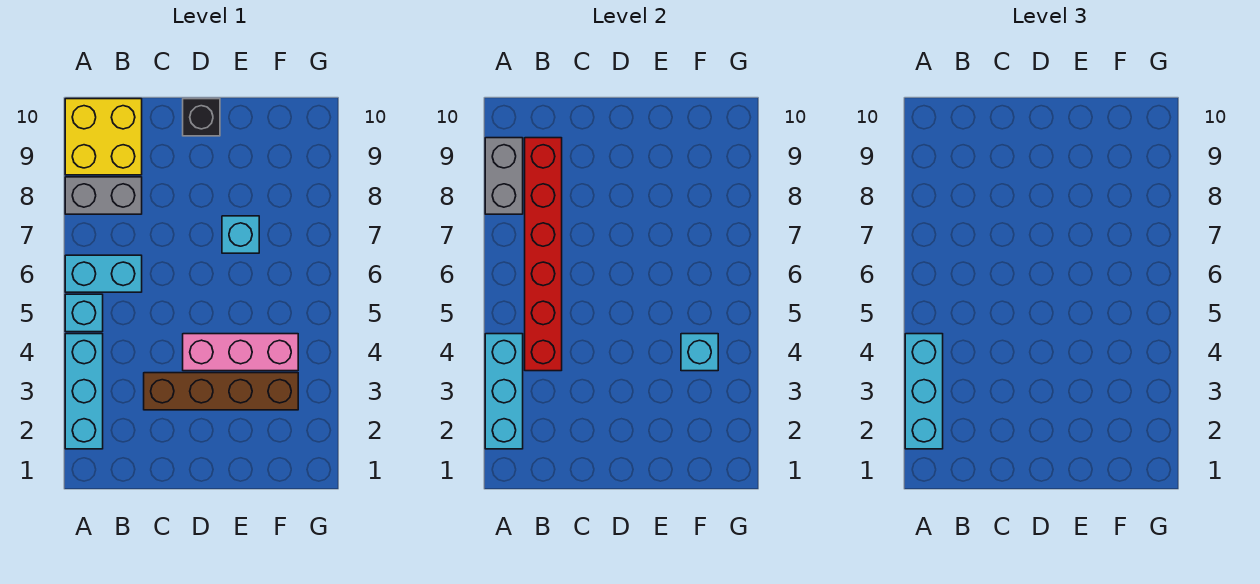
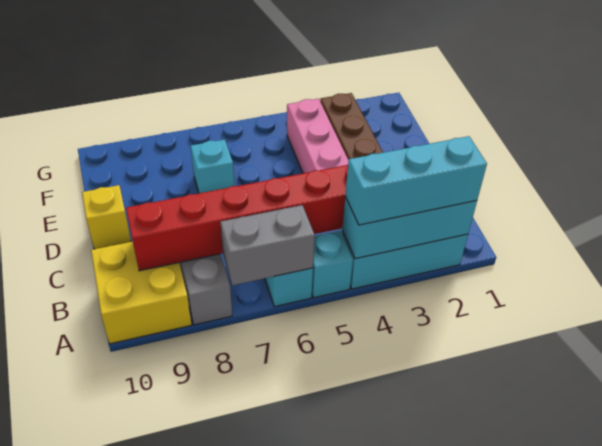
grey brick A8:A9 level 2 -> grey brick A6:A7 level 2
black brick D10 level 1 -> yellow brick D10 level 1
cyan brick F4 level 2 -> none

